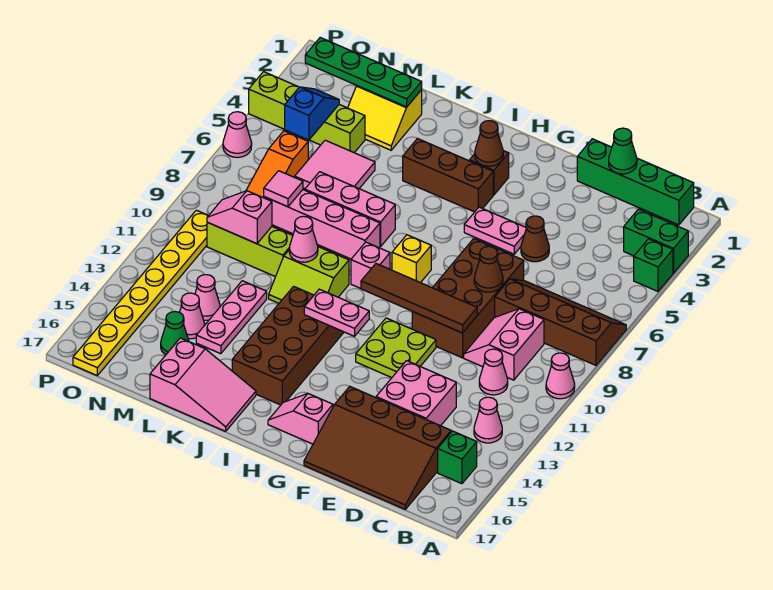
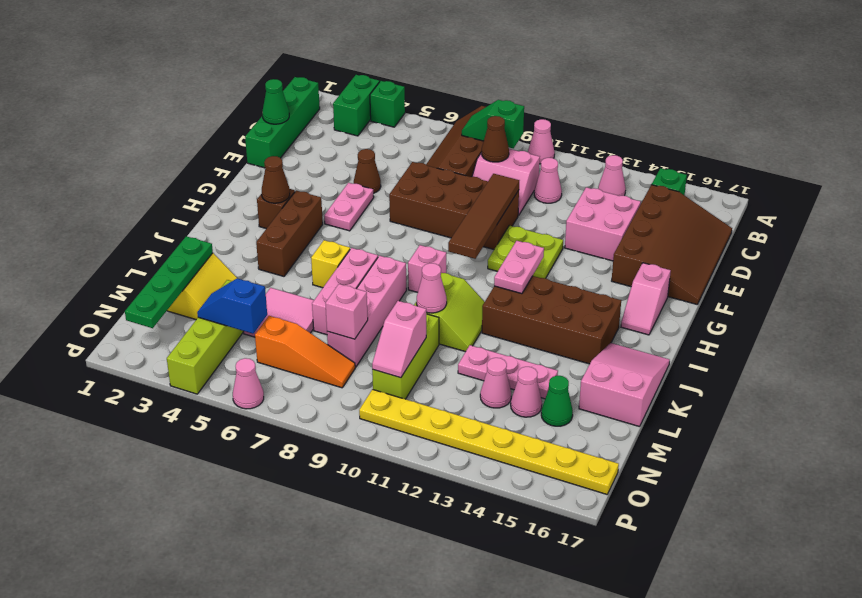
none -> green slope B8:B9 level 2 top 9
brown cone E8 level 2 -> brown cone C9 level 2
yellow brick H8 level 1 -> yellow brick J6 level 1
pink tile M8 level 2 -> pink brick M8 level 2

